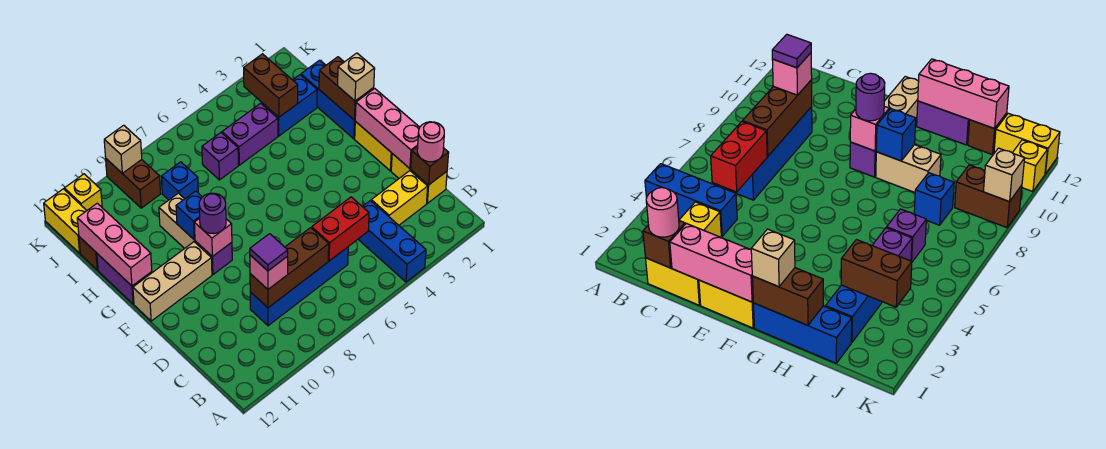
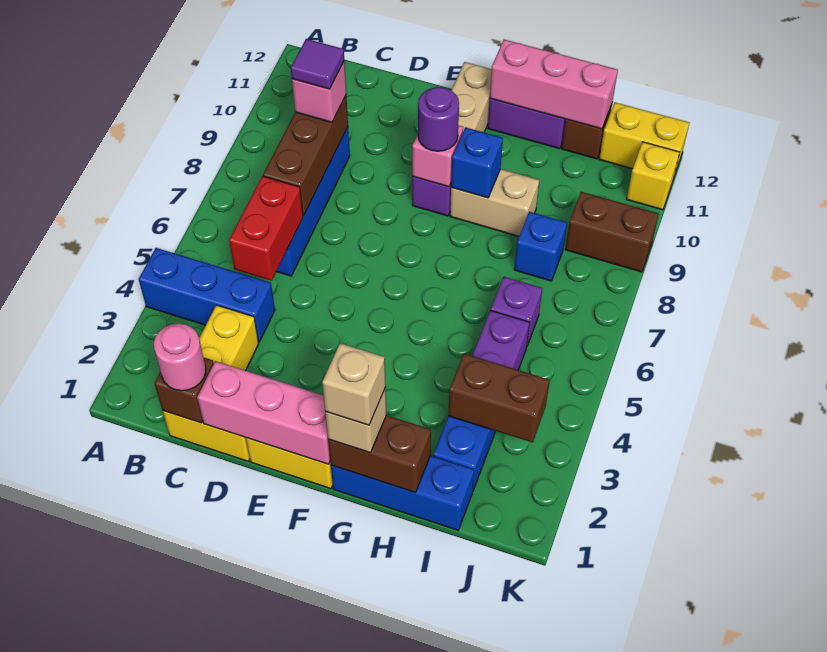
tan brick K9 level 2 -> tan brick G1 level 4

